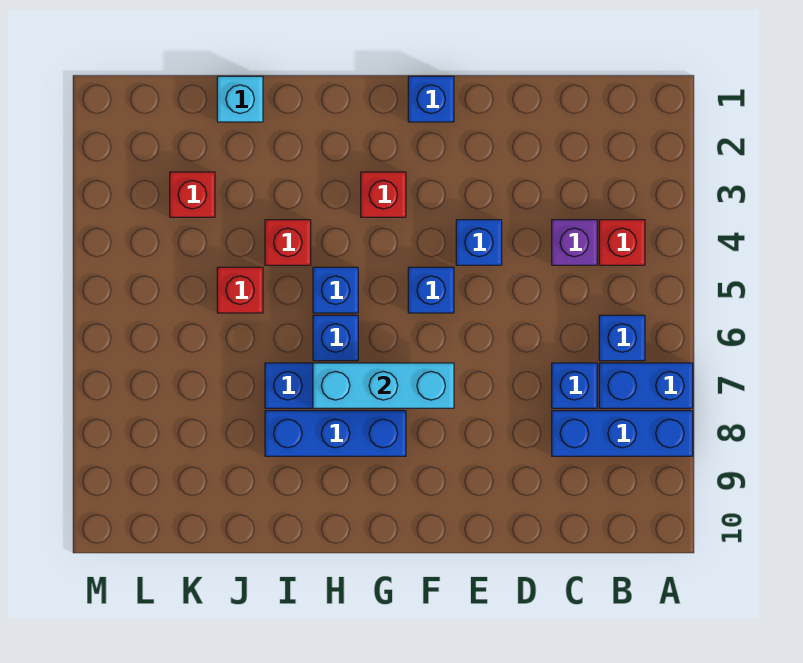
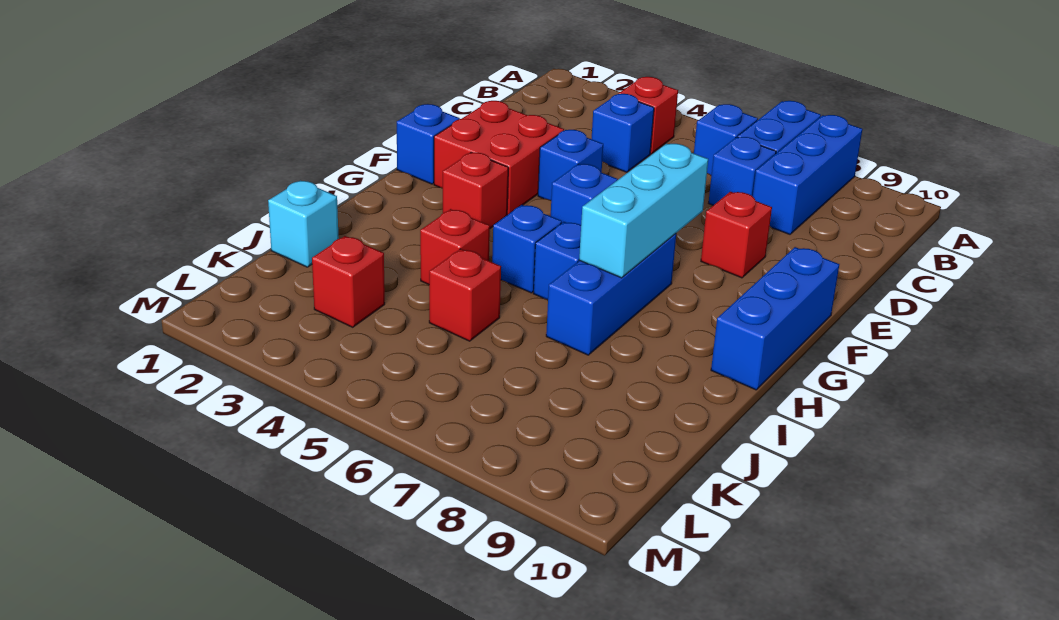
purple brick C4 level 1 -> blue brick C4 level 1
none -> red brick E2:F3 level 1
none -> red brick E8 level 1
blue brick G8:I8 level 1 -> blue brick F10:H10 level 1

